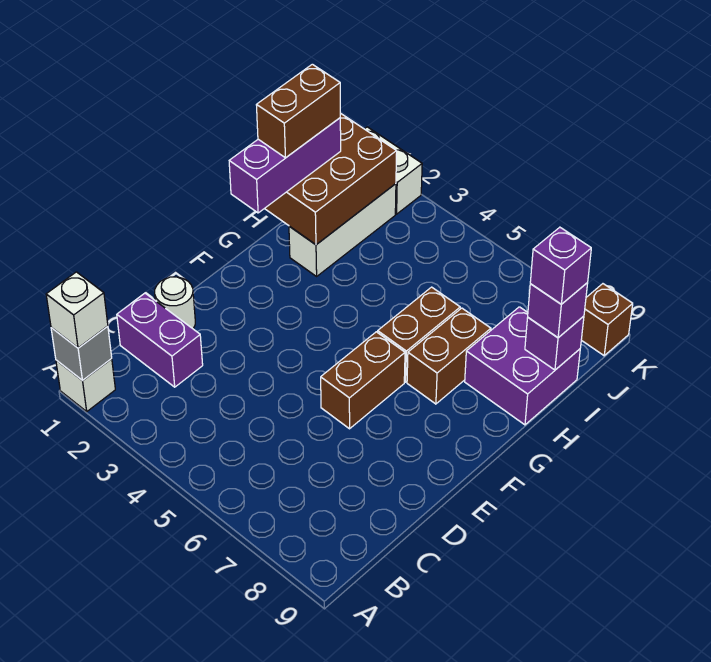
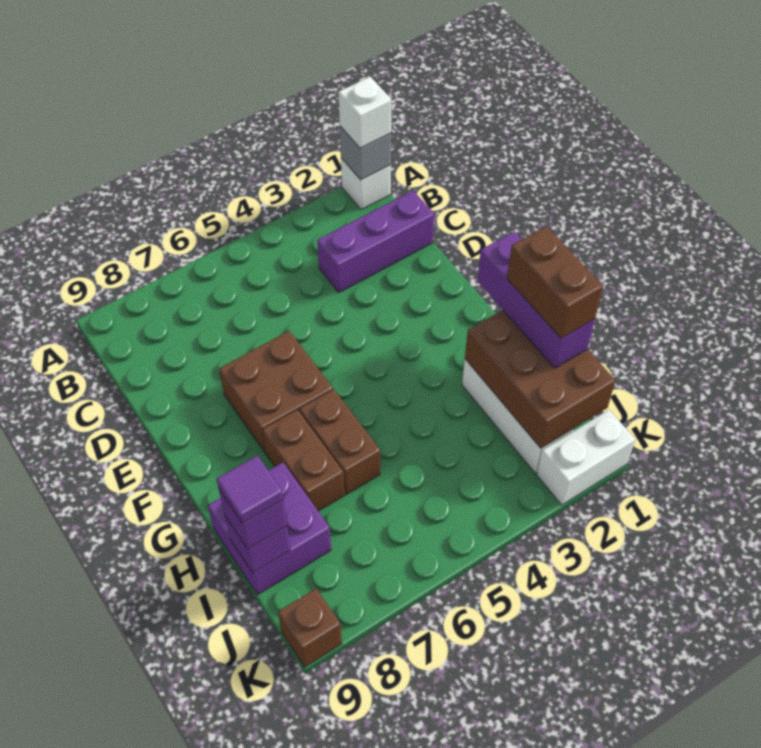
purple brick C1:C2 level 1 -> purple brick C1:C3 level 1
white round brick D1 level 1 -> none
brown brick E6:F6 level 1 -> brown brick E6:F7 level 1
purple brick I9 level 4 -> purple tile I9 level 4

